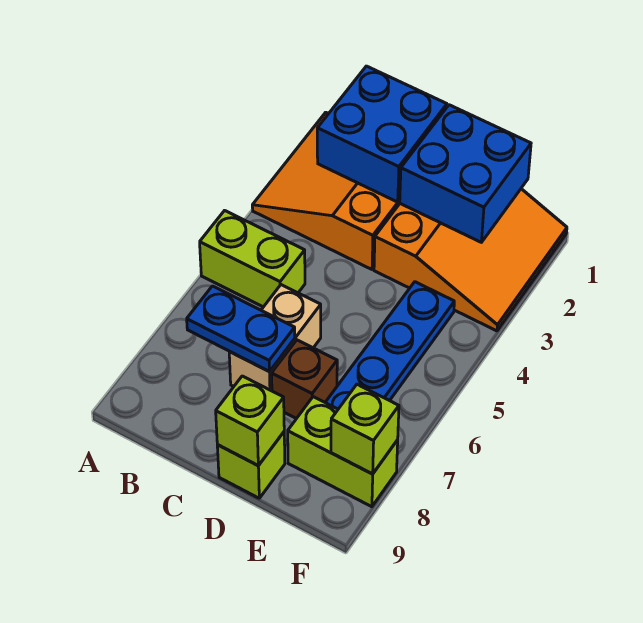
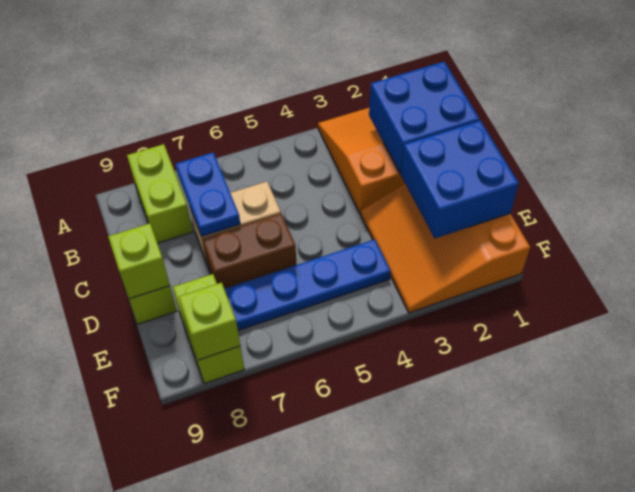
lime brick A5:B5 level 1 -> lime brick A8:B8 level 1
orange slope D1:F3 level 1 top D -> orange slope D1:F3 level 1 top 1
brown brick D7 level 1 -> brown brick D6:D7 level 1

